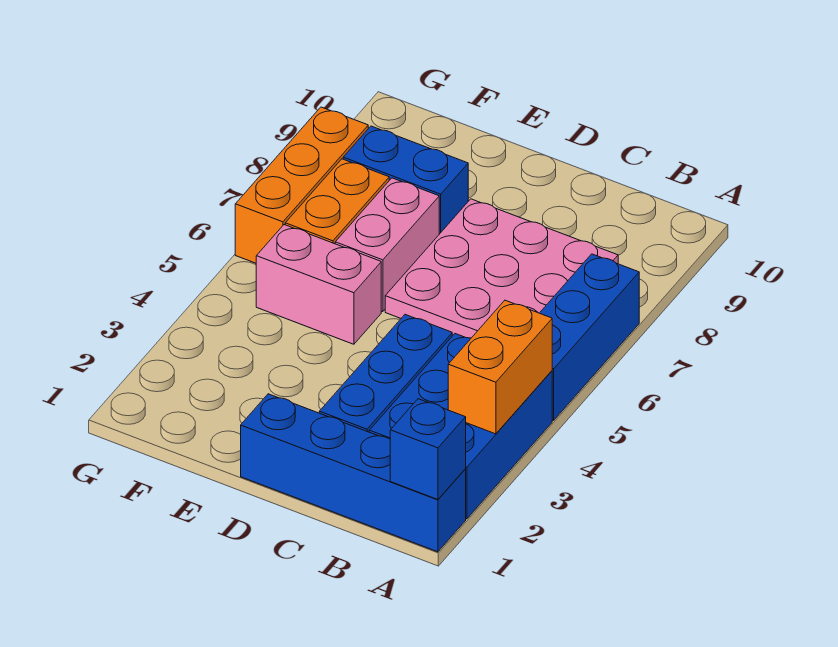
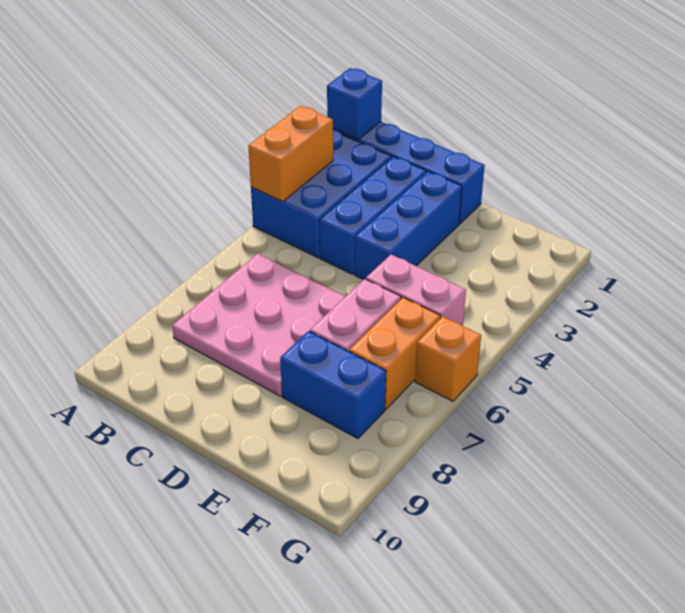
blue brick A5:A7 level 1 -> blue brick D2:D4 level 1
orange brick G6:G8 level 1 -> orange brick G6 level 1

